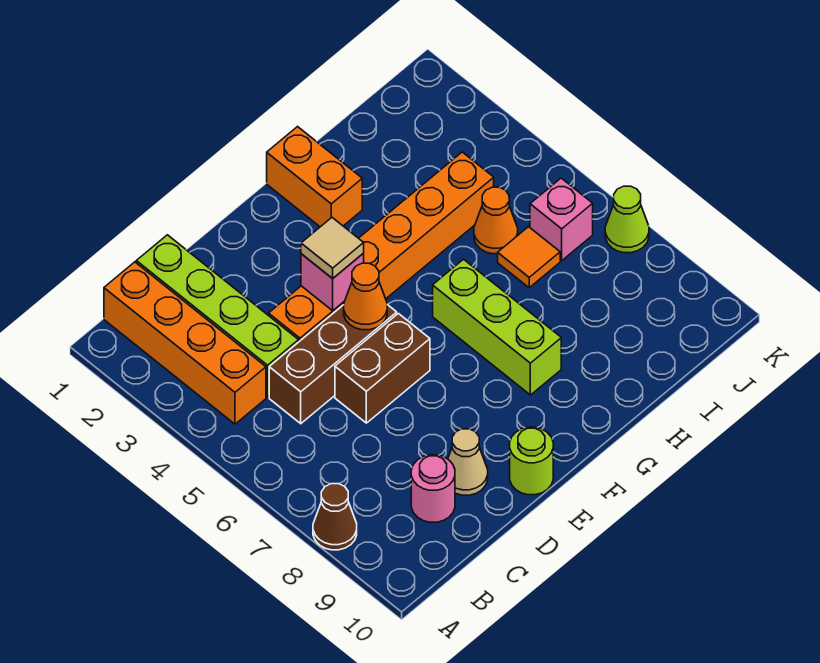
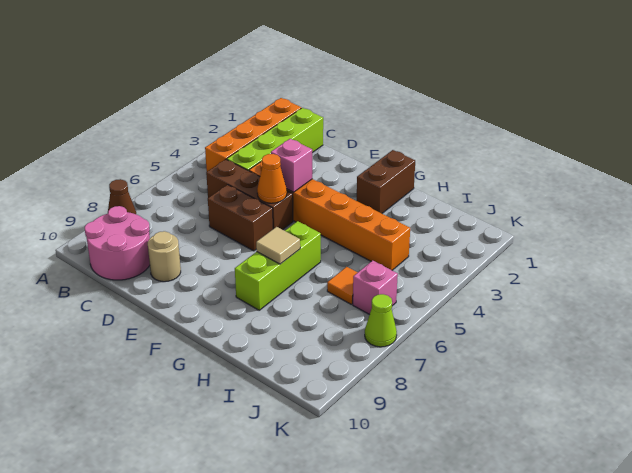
pink round brick C9 level 1 -> pink round brick B9:C10 level 1
tan cone D9 level 1 -> tan round brick D9 level 1
tan tile E4 level 3 -> tan tile G7 level 2
lime round brick E10 level 1 -> none
orange brick G1:G2 level 1 -> brown brick G1:G2 level 1
orange cone I5 level 1 -> none

